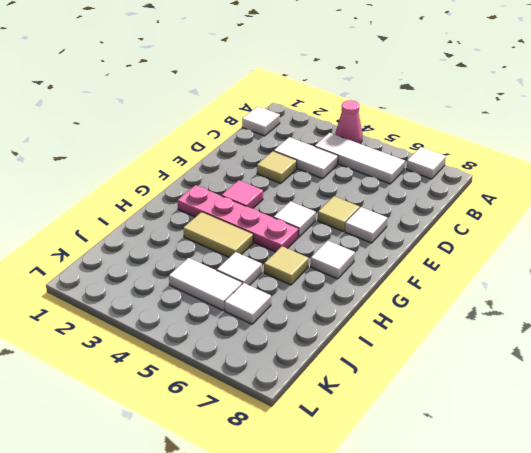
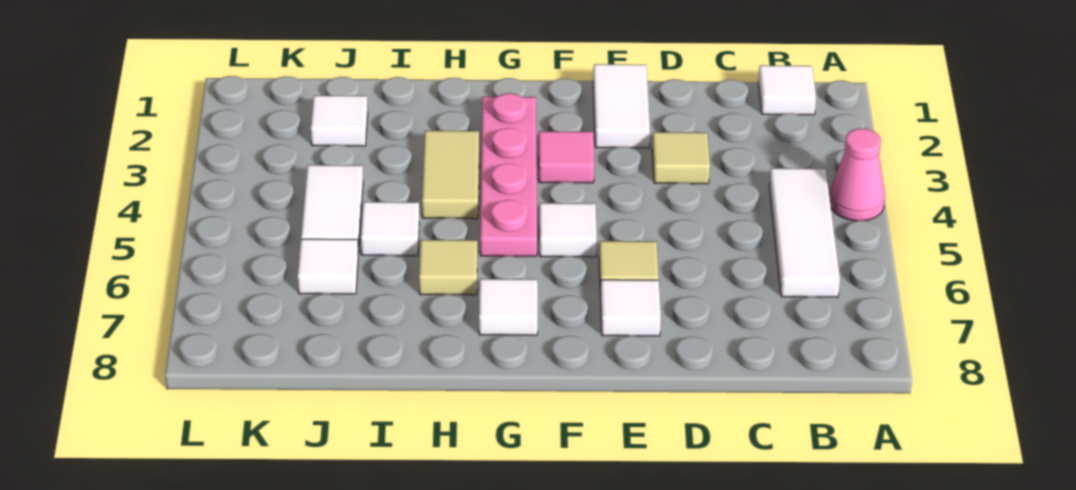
white tile A7 level 1 -> white tile J2 level 1
white tile C3:C4 level 1 -> white tile E1:E2 level 1

